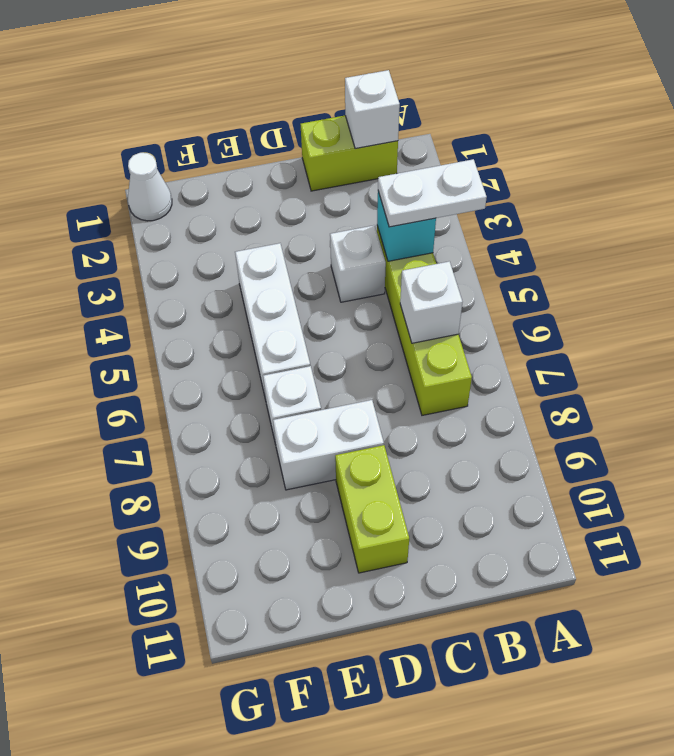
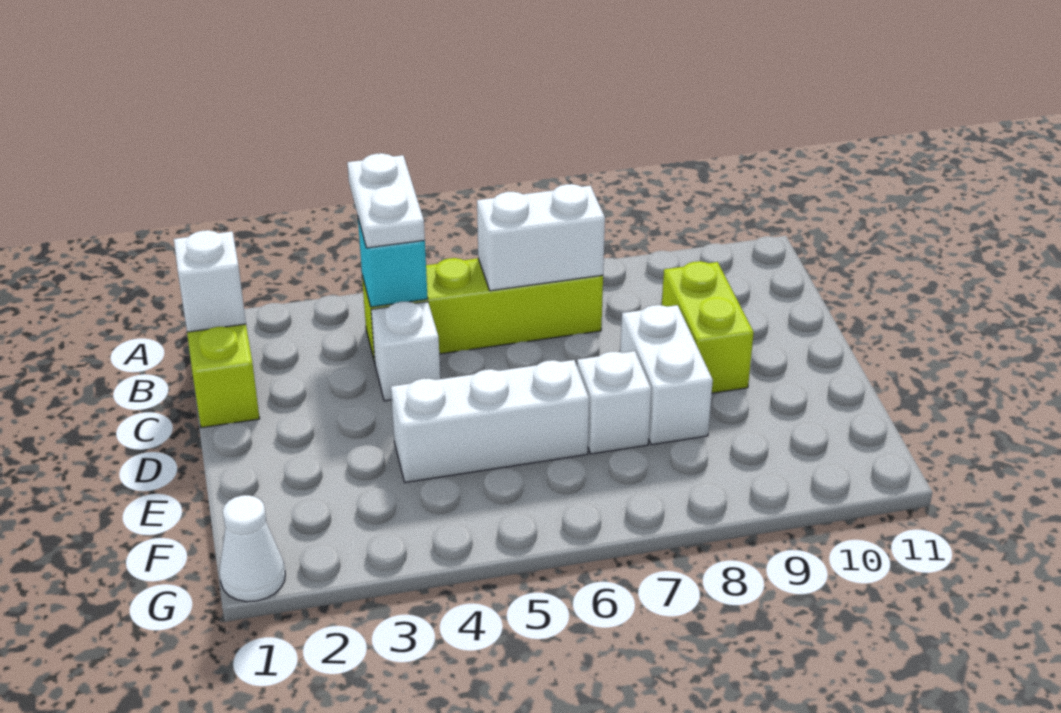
white brick B6 level 2 -> white brick B6:B7 level 2
lime brick D9:D10 level 1 -> lime brick C9:D9 level 1

